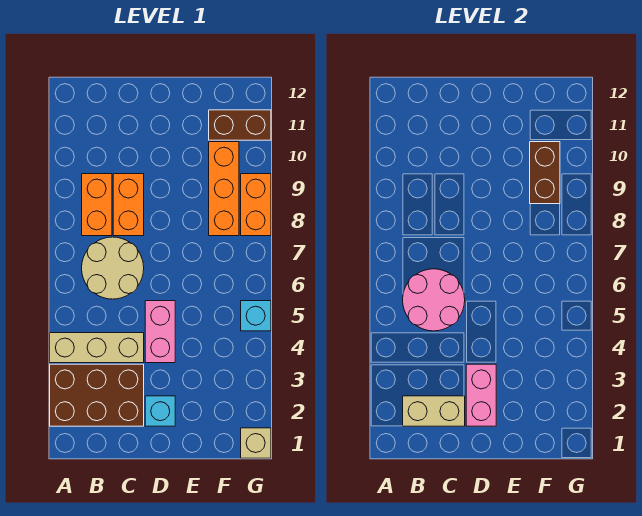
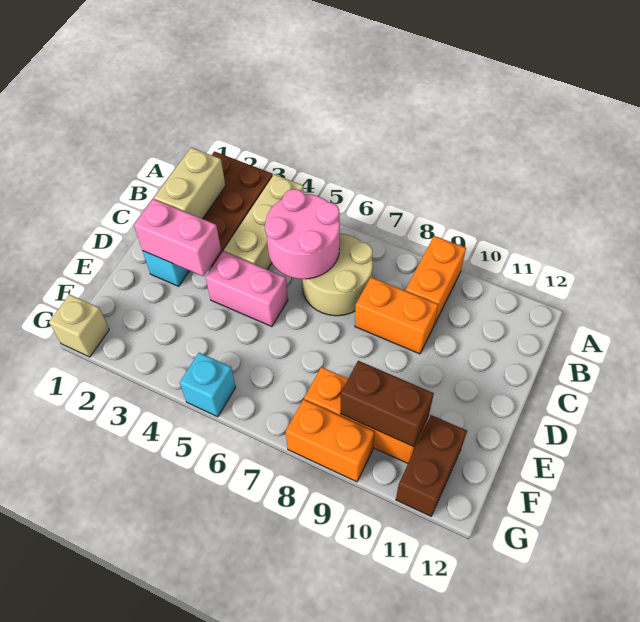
orange brick B8:B9 level 1 -> orange brick A9:B9 level 1

